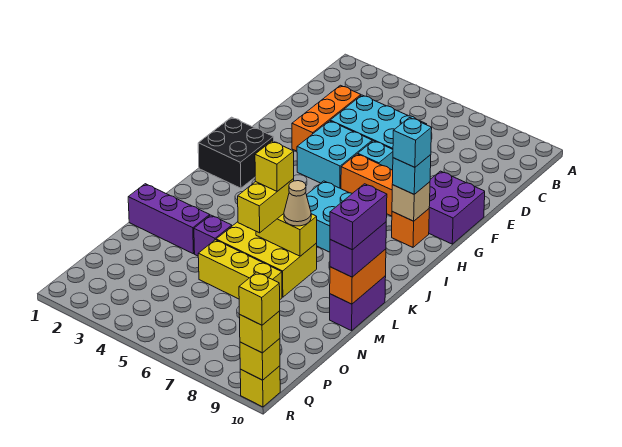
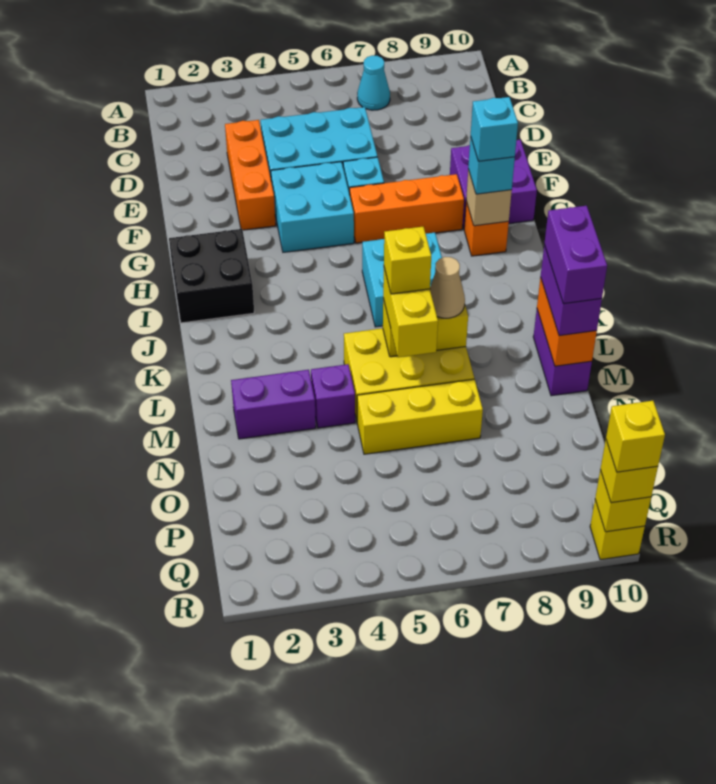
none -> cyan cone B7 level 1
purple brick M1:M3 level 1 -> purple brick M2:M3 level 1

